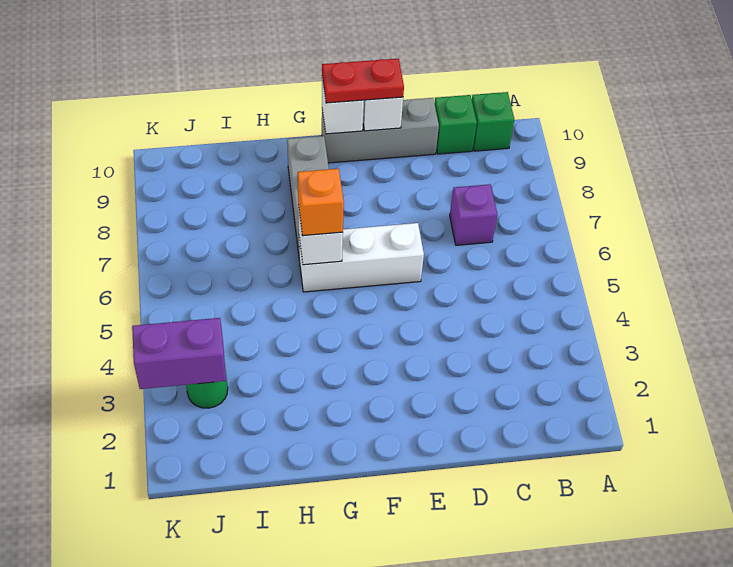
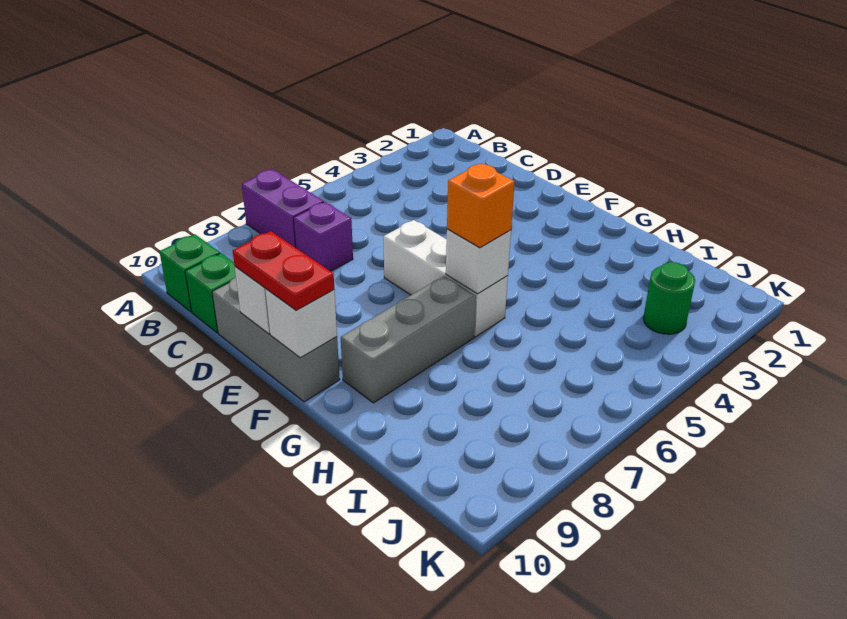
purple brick J3:K3 level 2 -> purple brick A7:B7 level 1

